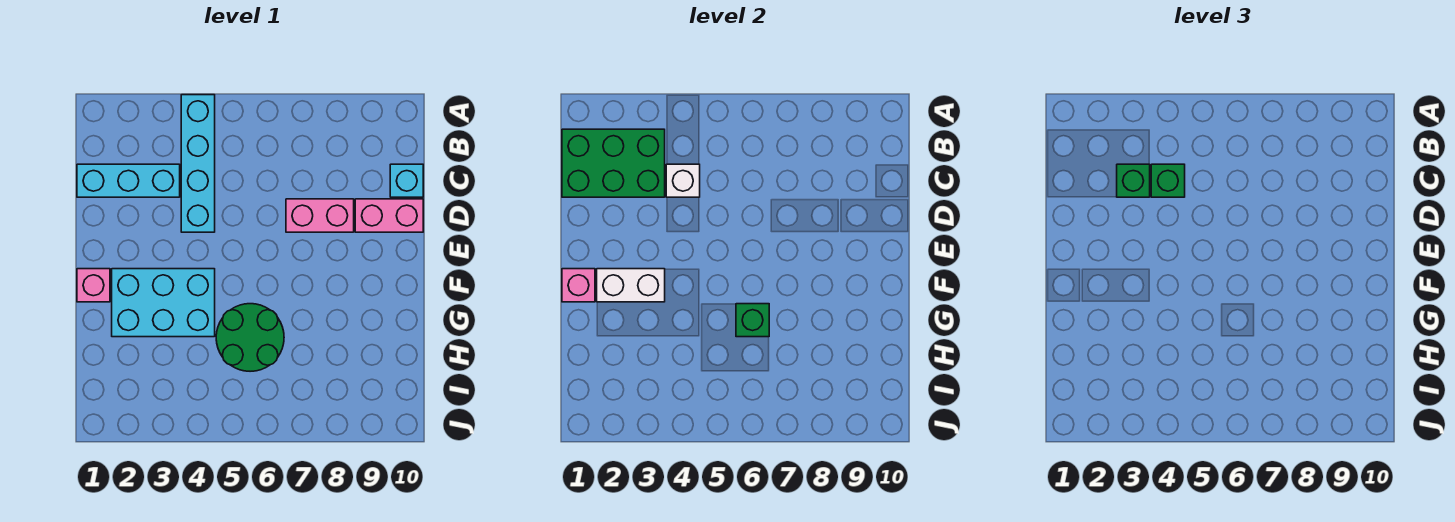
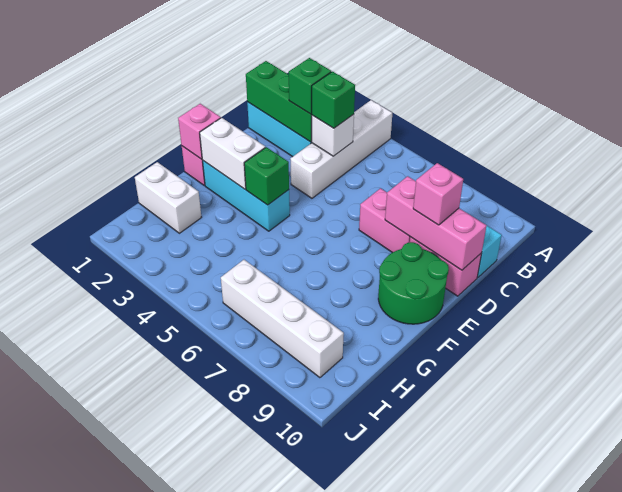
cyan brick A4:D4 level 1 -> white brick A4:D4 level 1
green brick B1:C3 level 2 -> green brick C1:C3 level 2
none -> pink brick D8:D10 level 2
none -> pink brick D9 level 3
cyan brick F2:G4 level 1 -> cyan brick F2:F4 level 1
green round brick G5:H6 level 1 -> green round brick E9:F10 level 1
green brick G6 level 2 -> green brick F4 level 2
none -> white brick H1:H2 level 1
none -> white brick I6:I9 level 1

